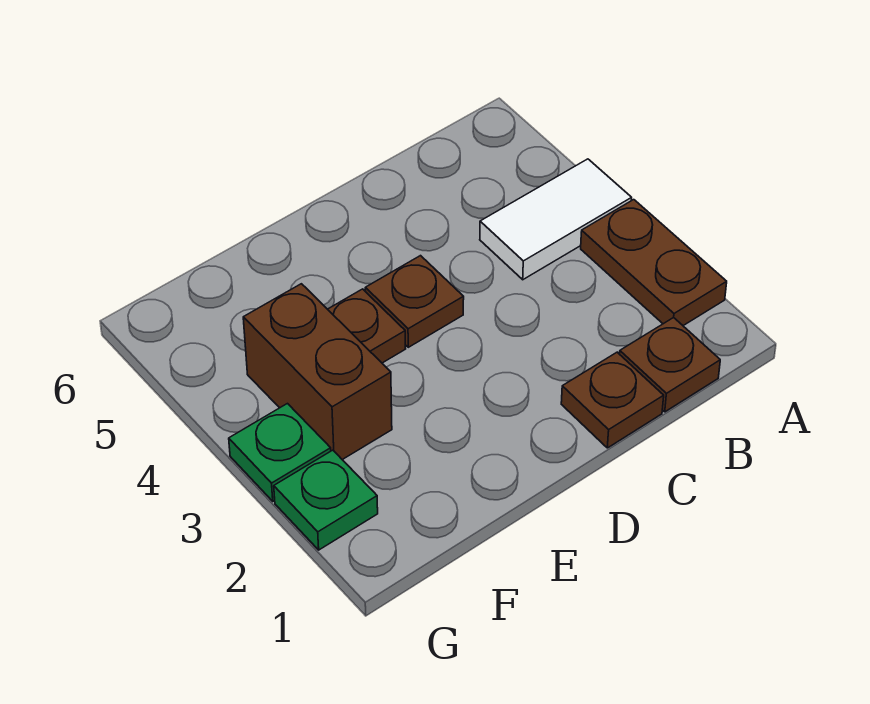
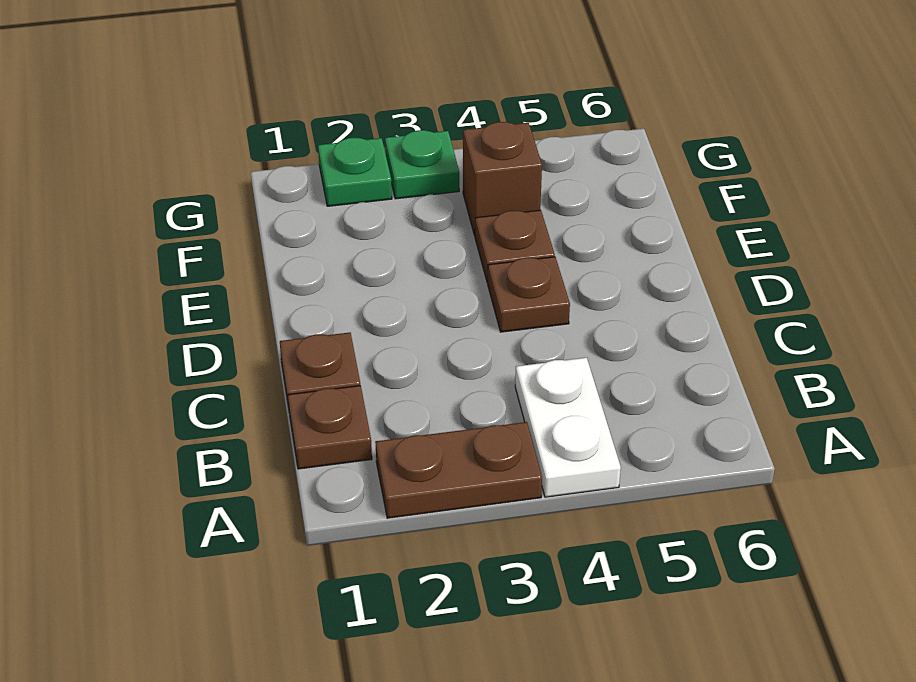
white tile A4:B4 level 1 -> white plate A4:B4 level 1
brown brick F3:F4 level 1 -> brown brick F4 level 1

